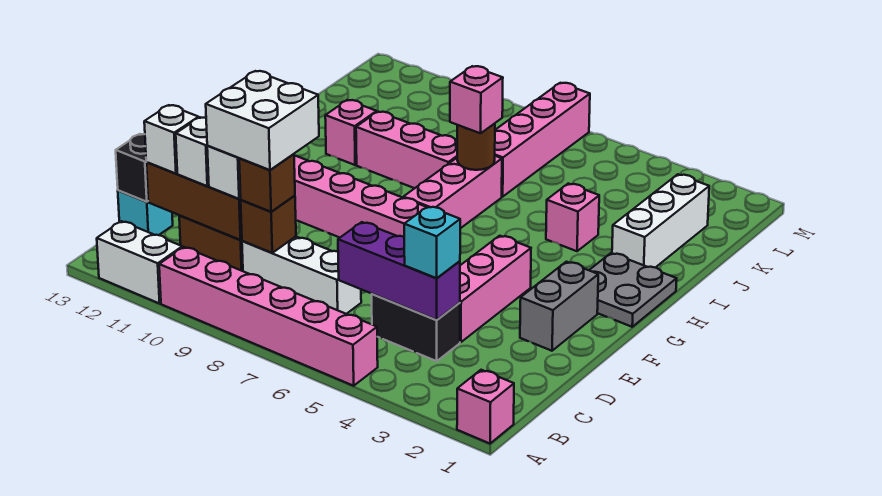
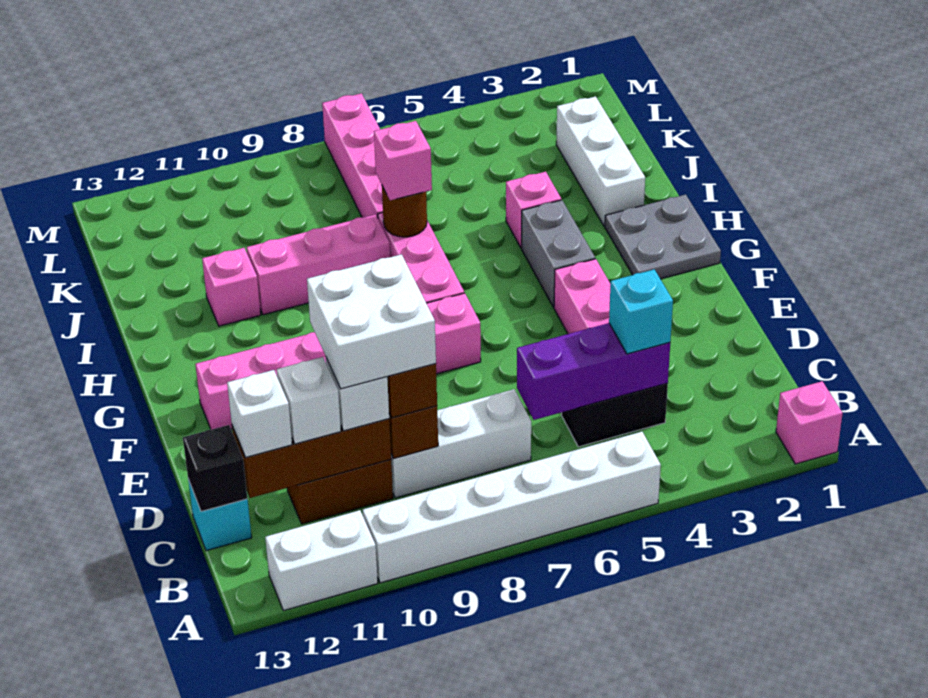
pink brick A5:A10 level 1 -> white brick A5:A10 level 1
grey brick E2:F2 level 1 -> grey brick G4:H4 level 1

